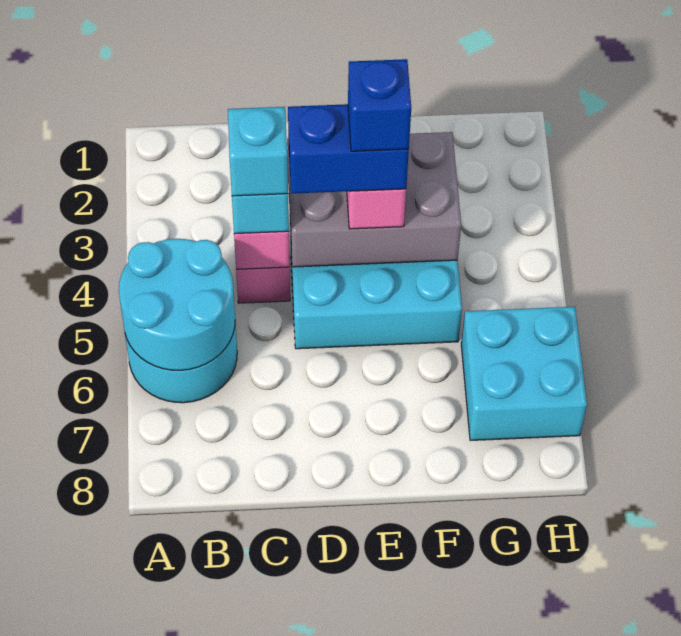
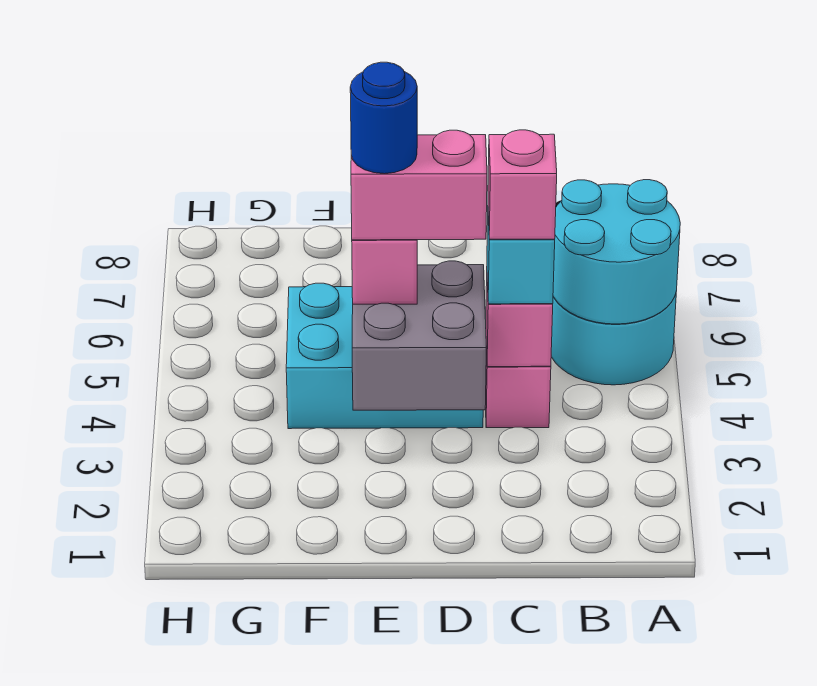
cyan brick C4 level 4 -> pink brick C4 level 4
grey brick D3:F4 level 2 -> grey brick D3:E4 level 2
blue brick D4:E4 level 4 -> pink brick D4:E4 level 4
blue brick E4 level 5 -> blue round brick E4 level 5
cyan brick G6:H7 level 1 -> none

